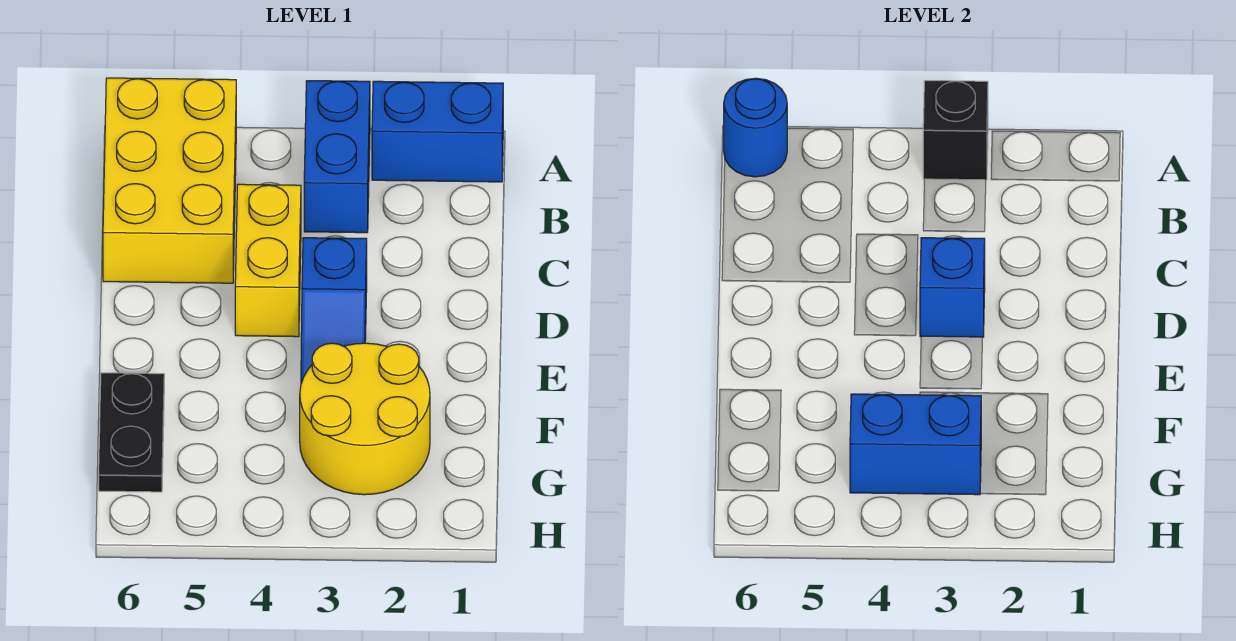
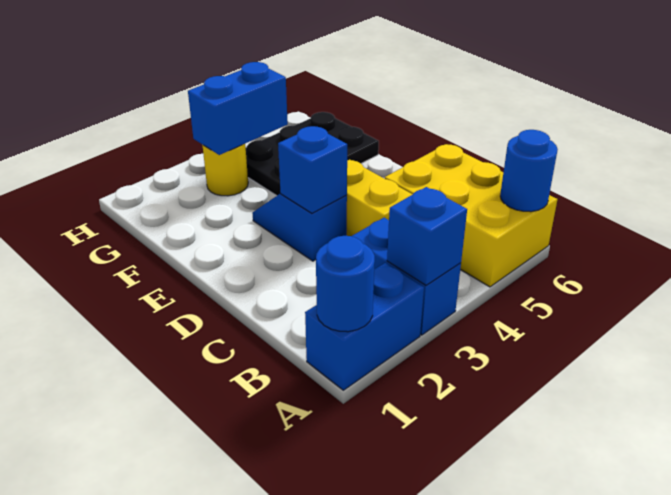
none -> blue round brick A1 level 2
black brick A3 level 2 -> blue brick A3 level 2
yellow round brick F2:G3 level 1 -> yellow round brick G3 level 1
black plate F6:G6 level 1 -> black plate F4:G6 level 1

